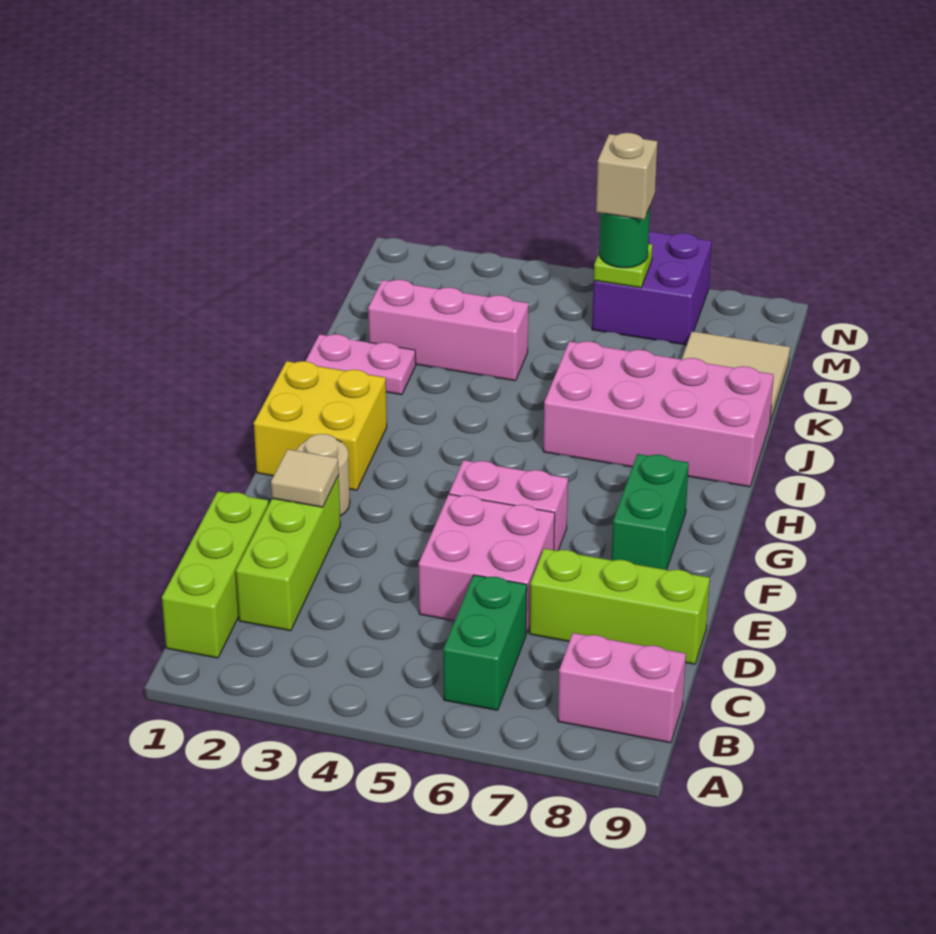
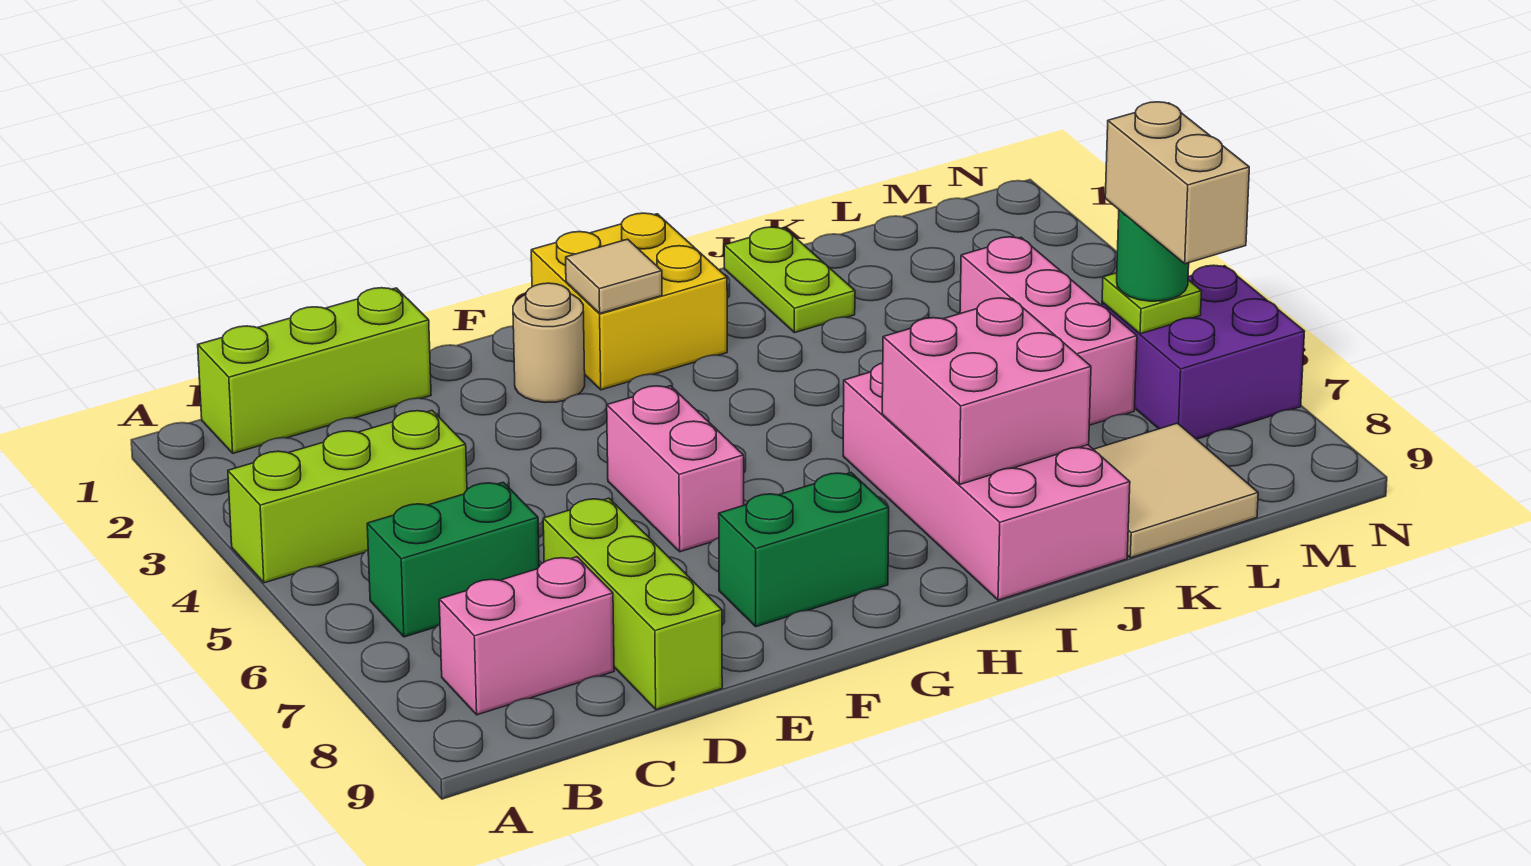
pink brick B8:B9 level 1 -> pink brick B8:C8 level 1
lime brick C2:E2 level 1 -> lime brick A4:C4 level 1
pink brick D5:E6 level 1 -> pink brick I7:J8 level 2
tan tile E2 level 2 -> tan tile G2 level 2
pink plate J1:J2 level 1 -> lime plate J1:J2 level 1
pink brick K2:K4 level 1 -> pink brick L4:L6 level 1
tan brick M6 level 4 -> tan brick M6:M7 level 4

